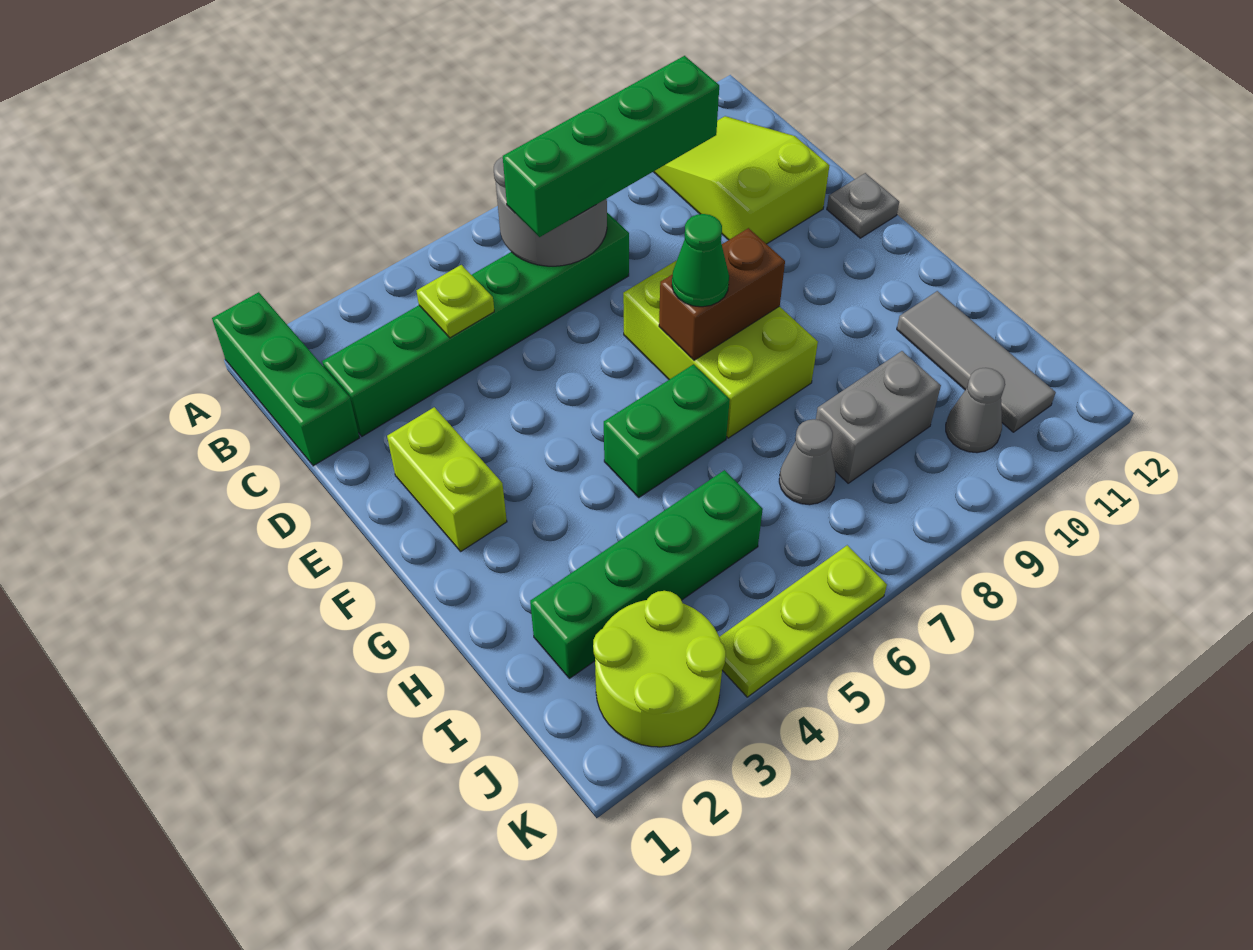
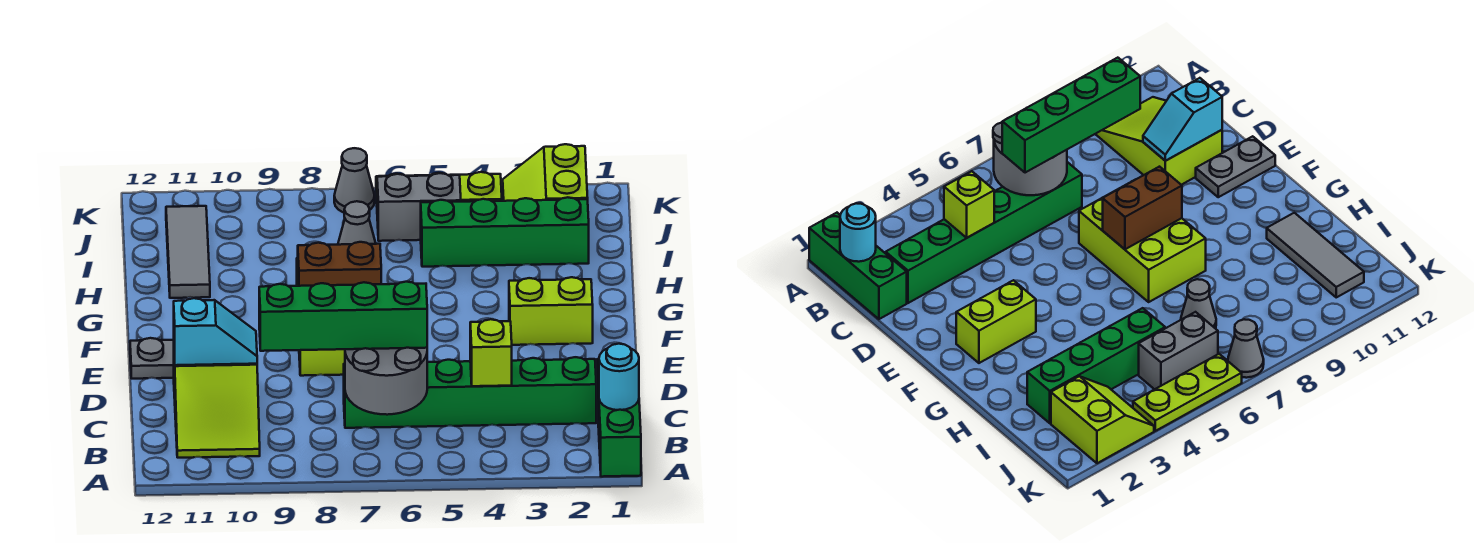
none -> cyan round brick B1 level 2
lime plate C4 level 2 -> lime brick C4 level 2
none -> cyan slope D10:D11 level 2 top 11
lime brick E2:F2 level 1 -> lime brick F2:F3 level 1
grey plate E12 level 1 -> grey plate E11:E12 level 1
green cone F7 level 3 -> none
green brick G5:G6 level 1 -> none
grey brick I8:I9 level 1 -> grey brick J5:J6 level 1
lime round brick J2:K3 level 1 -> lime slope J2:K3 level 1 top 2
grey cone J10 level 1 -> grey cone K7 level 1

